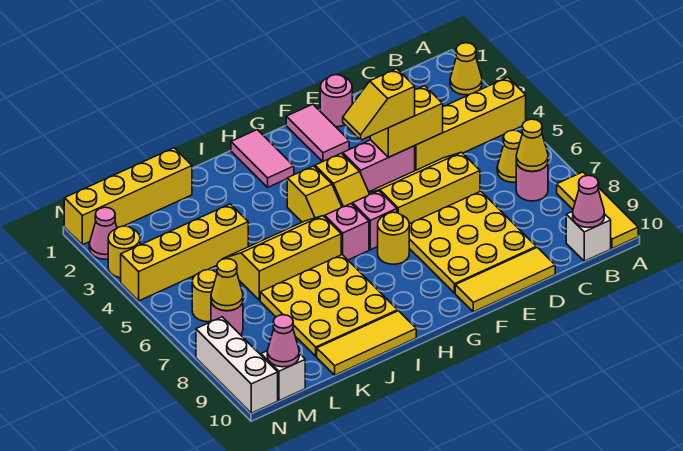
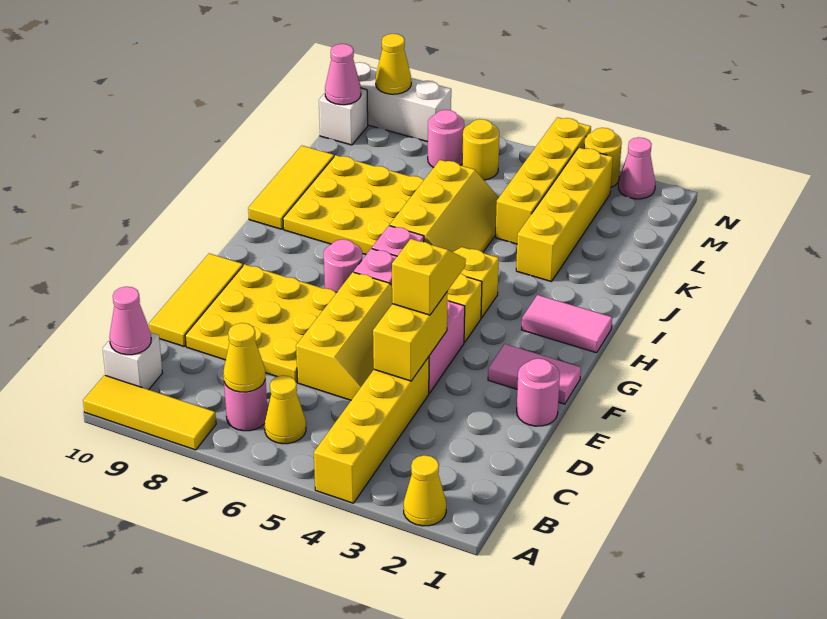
yellow round brick G7 level 1 -> pink round brick G7 level 1
yellow brick K1:N1 level 1 -> yellow brick J3:M3 level 1
yellow cone M7 level 2 -> yellow cone N9 level 2

